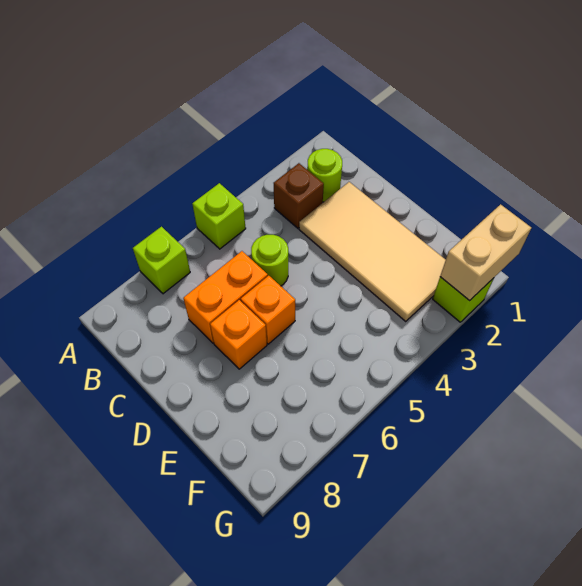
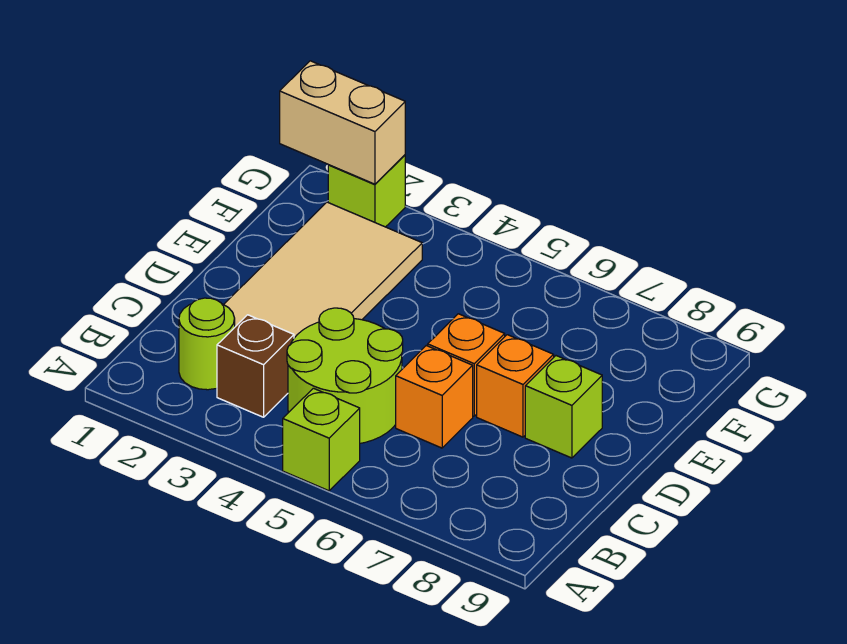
lime brick A7 level 1 -> lime brick D8 level 1
lime round brick C5 level 1 -> lime round brick B4:C5 level 1
orange brick C6:C7 level 1 -> orange brick C6 level 1

